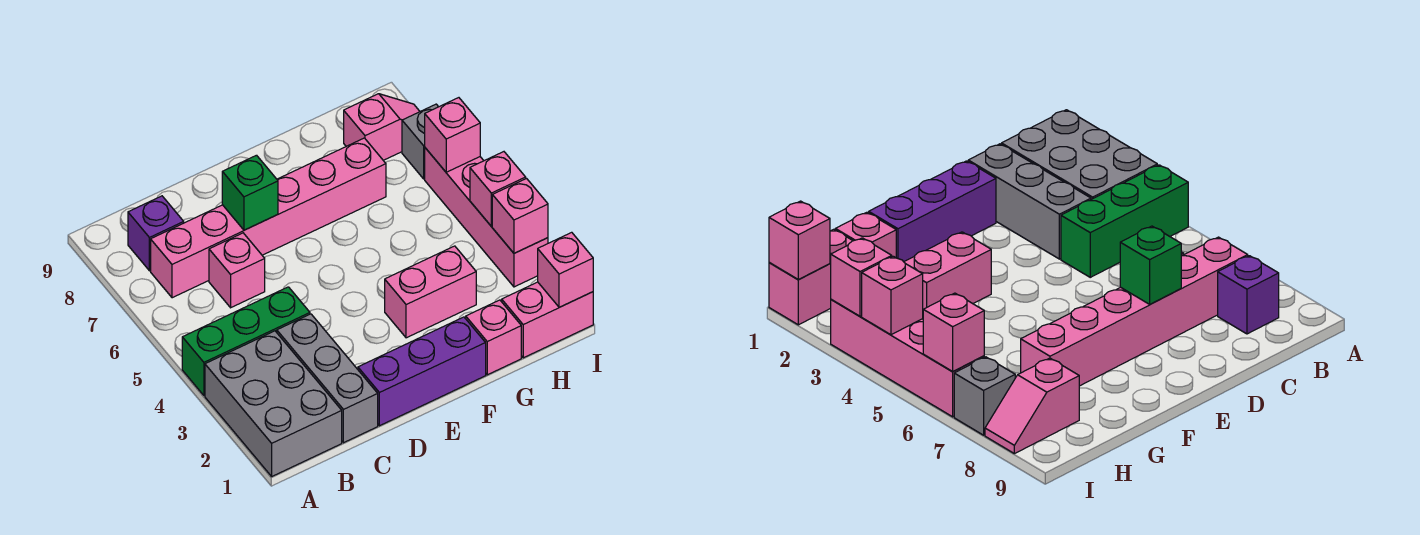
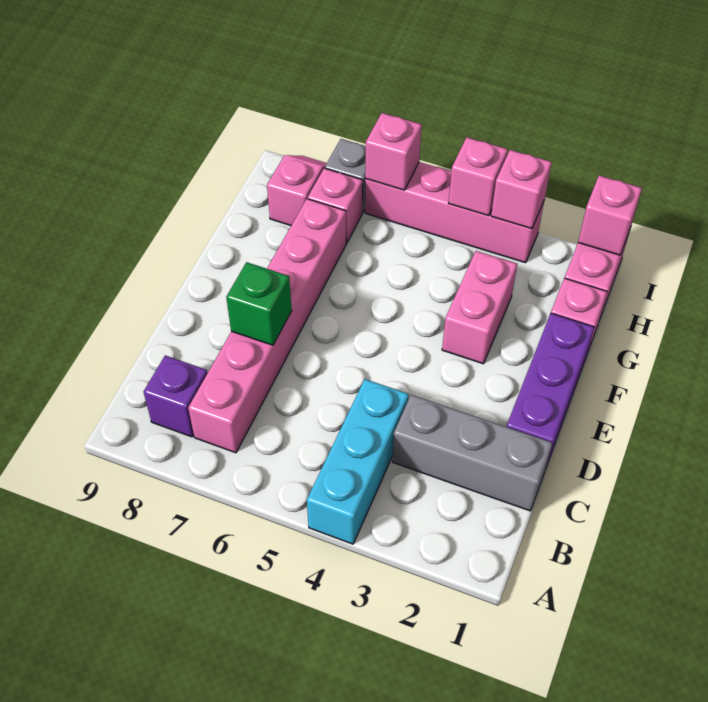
grey brick A1:B3 level 1 -> none
green brick A4:C4 level 1 -> cyan brick A4:C4 level 1
pink brick C6 level 1 -> pink brick H7 level 1

